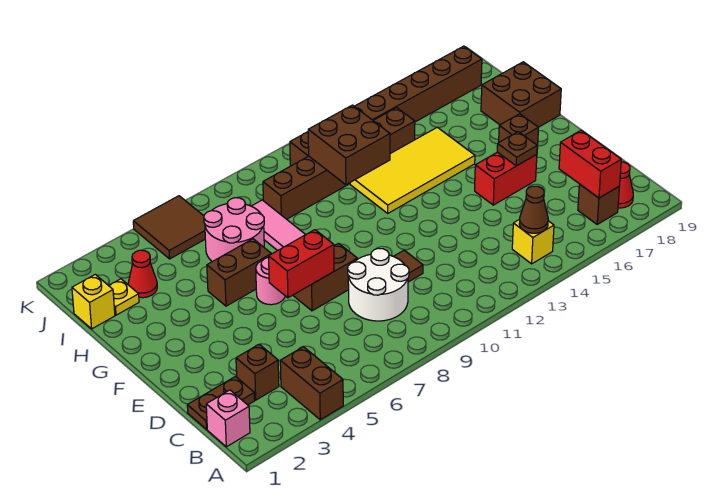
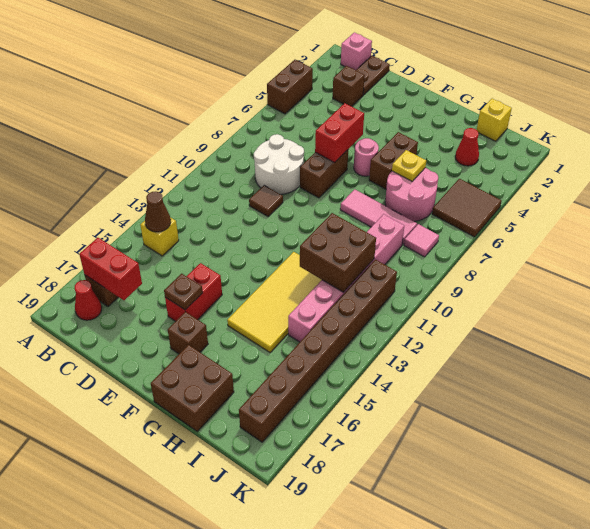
brown brick A4:B4 level 1 -> brown brick A4:A5 level 1
yellow plate I2 level 1 -> yellow plate H6 level 2
brown brick I9:I14 level 1 -> pink brick I9:I14 level 1
none -> pink tile J8 level 1

